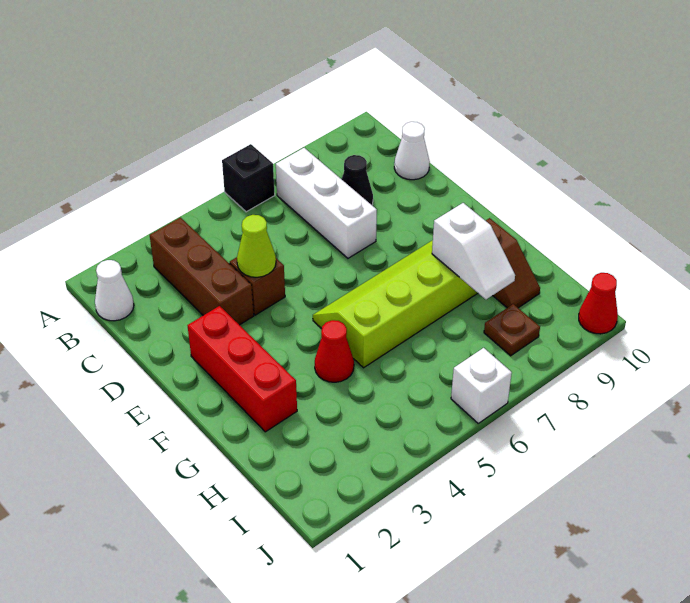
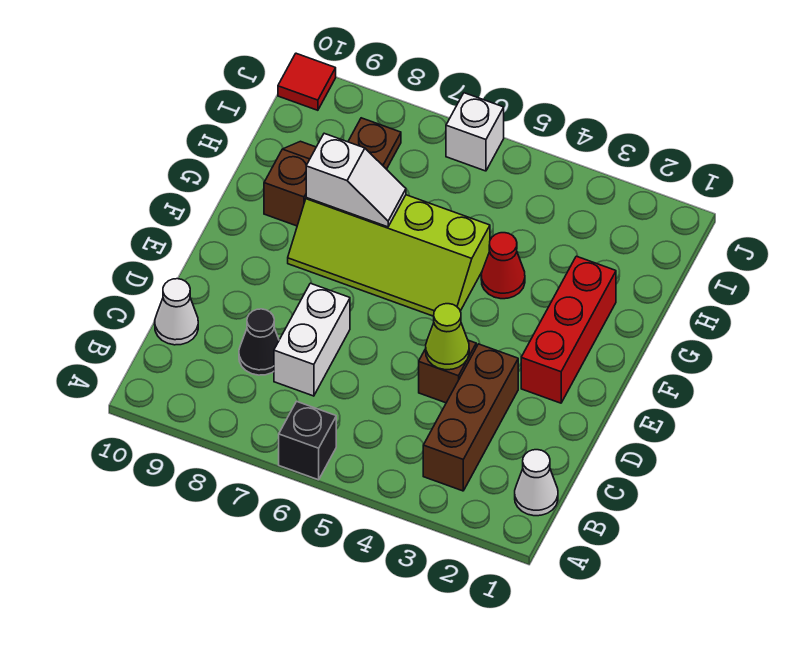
white brick B7:D7 level 1 -> white brick C7:D7 level 1
white slope G8:H8 level 2 top G -> white slope G7:G8 level 2 top 8
red cone J10 level 1 -> red tile J10 level 1

